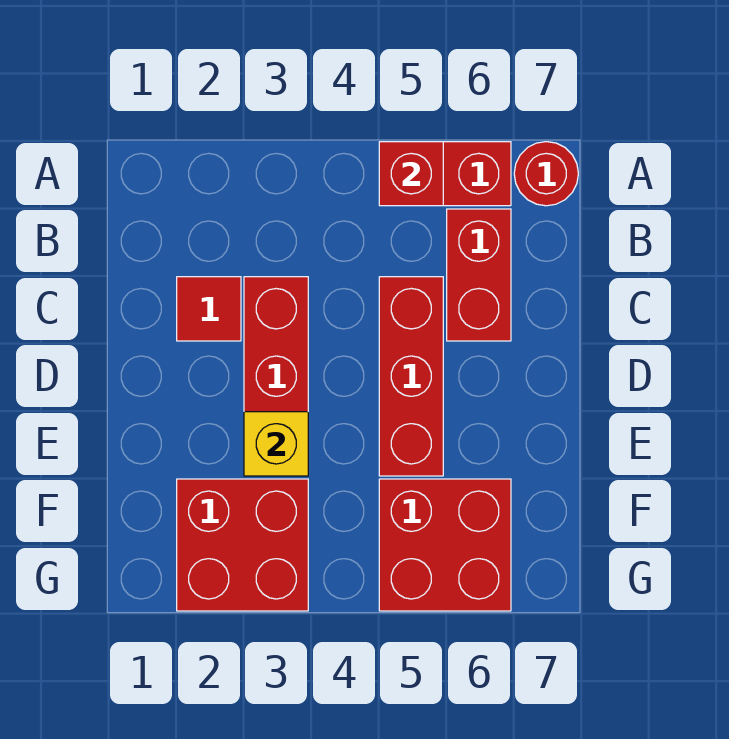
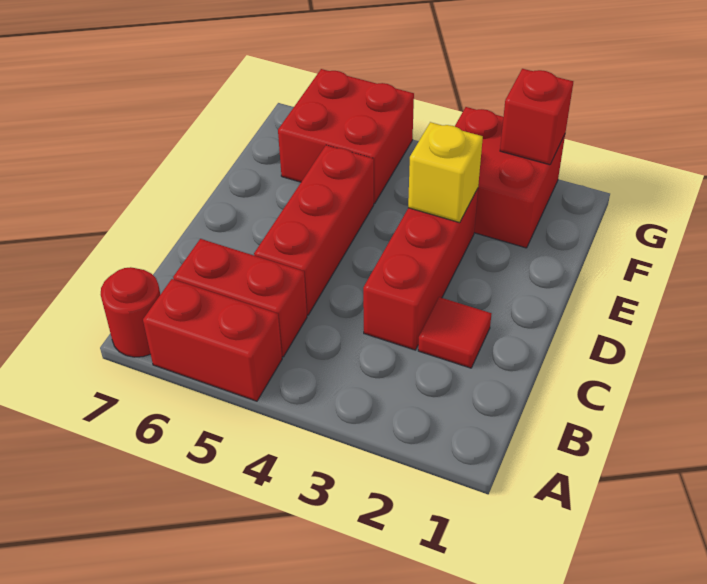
red brick A5 level 2 -> red brick G2 level 2
red brick B6:C6 level 1 -> red brick B5:B6 level 1

